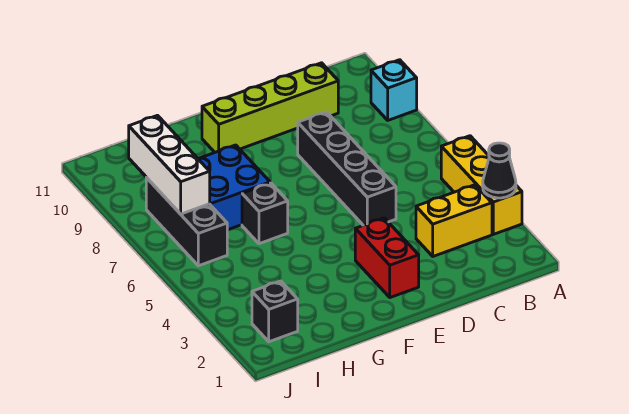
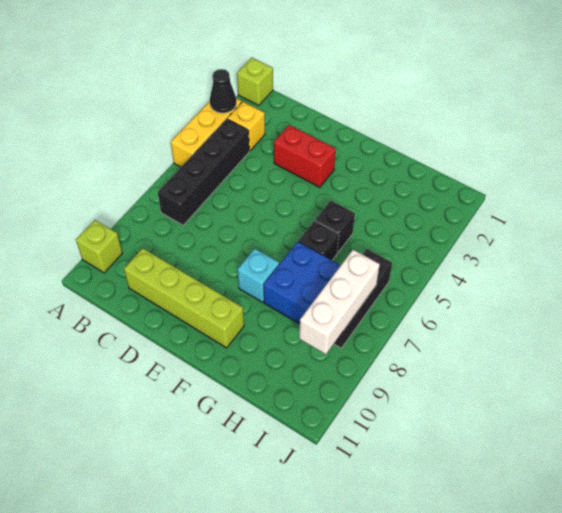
none -> lime brick A1 level 1
cyan brick A9 level 1 -> cyan brick F8 level 1
none -> lime brick A10 level 1
yellow brick B3:C3 level 1 -> yellow brick B3 level 1
black brick D5:D8 level 1 -> black brick B4:B7 level 1
red brick E2:E3 level 1 -> red brick D3:E3 level 1
black brick I2 level 1 -> black brick G5 level 1

